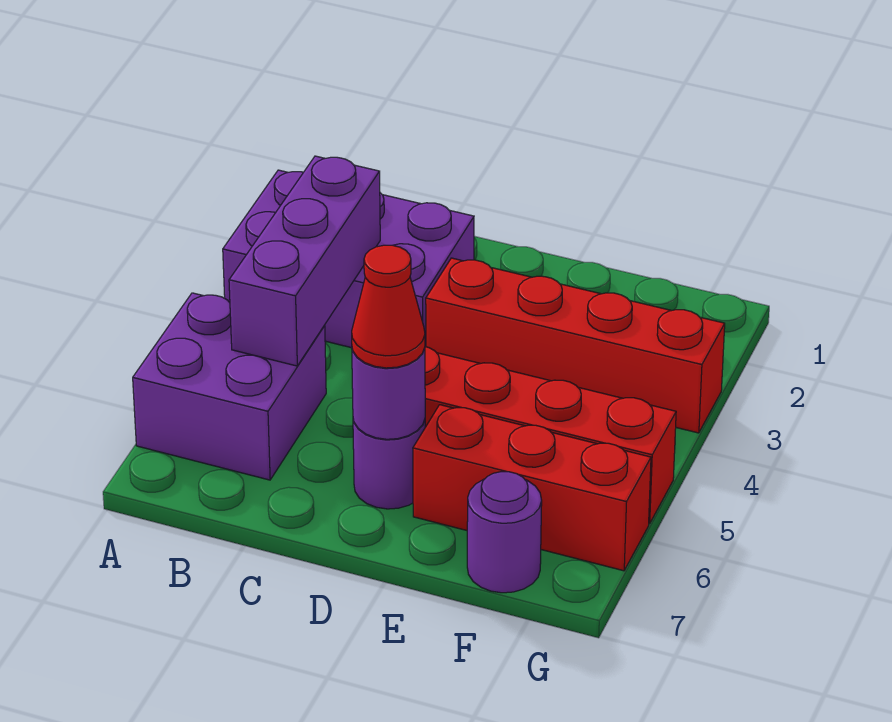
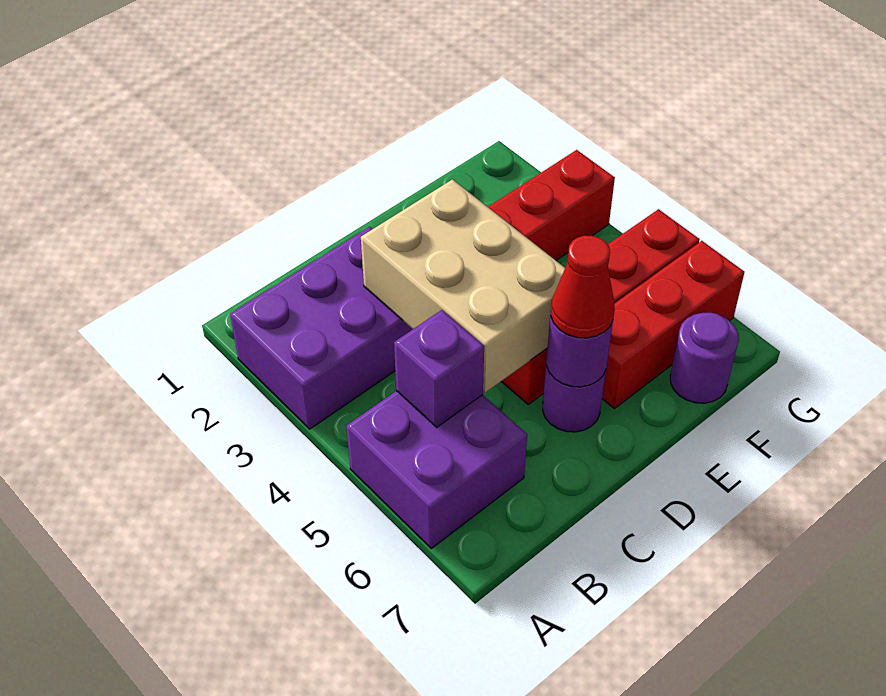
purple brick B3:B5 level 2 -> purple brick B5 level 2
none -> tan brick C3:D5 level 2

